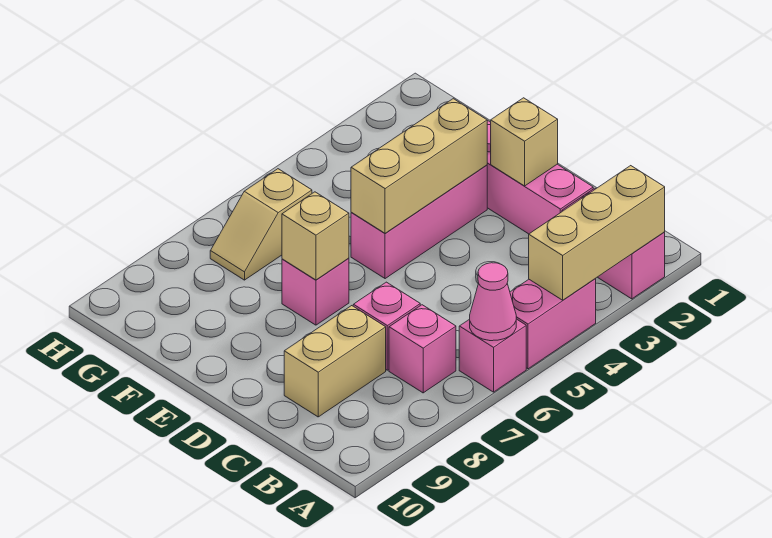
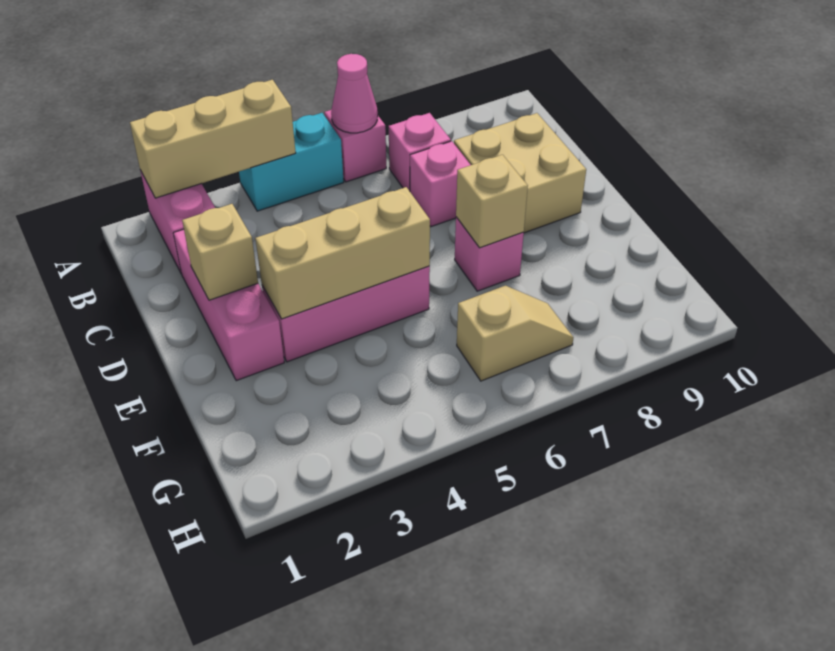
pink brick A4:A5 level 1 -> cyan brick A4:A5 level 1
tan brick C8:C9 level 1 -> tan brick C8:D9 level 1

